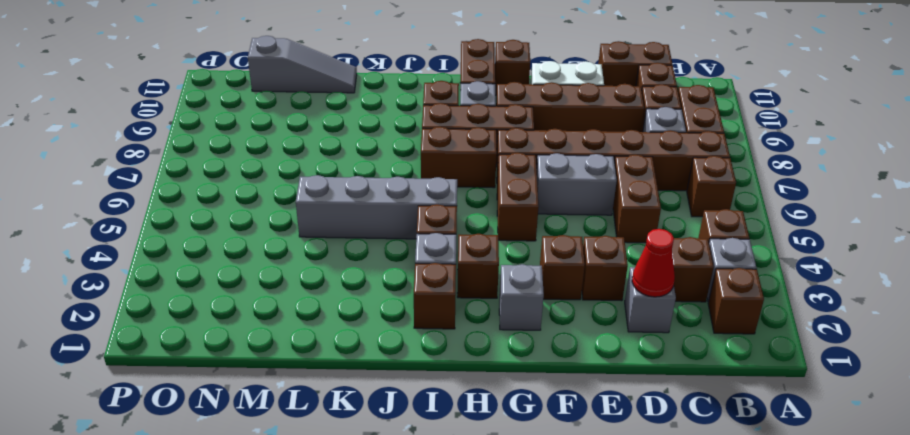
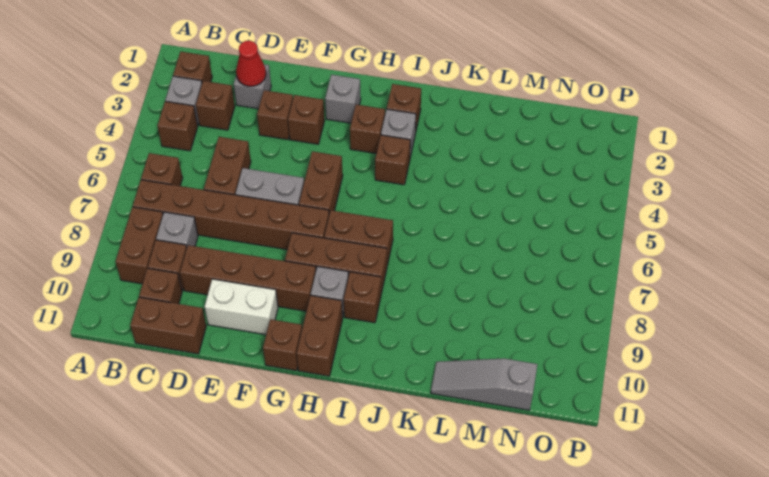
grey brick I5:L5 level 1 -> none

